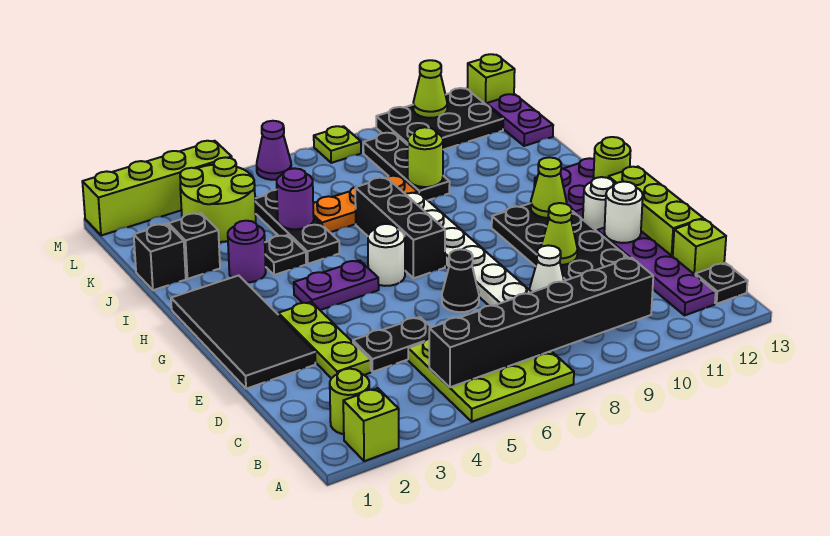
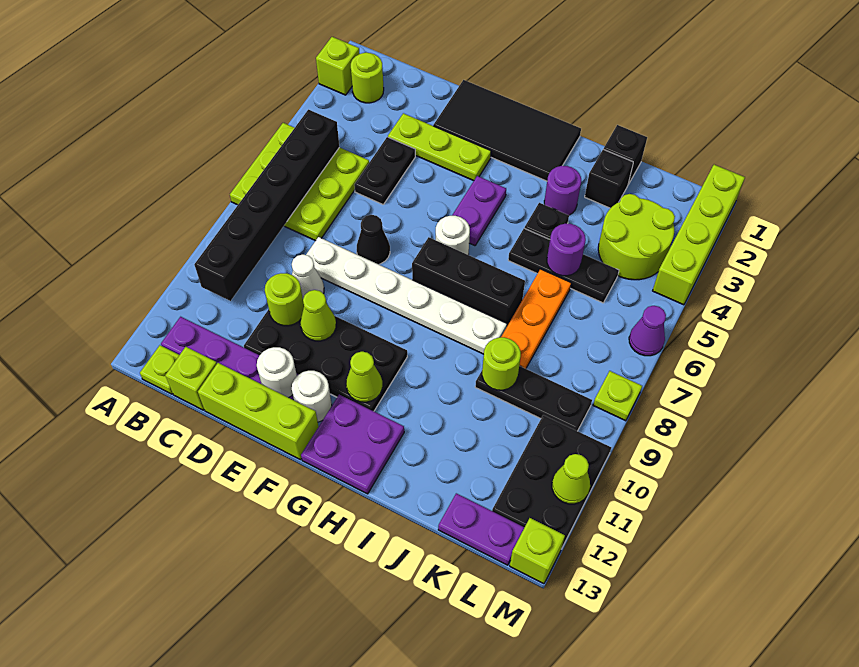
black plate B13 level 1 -> lime plate B13 level 1
lime round brick G13 level 2 -> lime round brick D10 level 2

